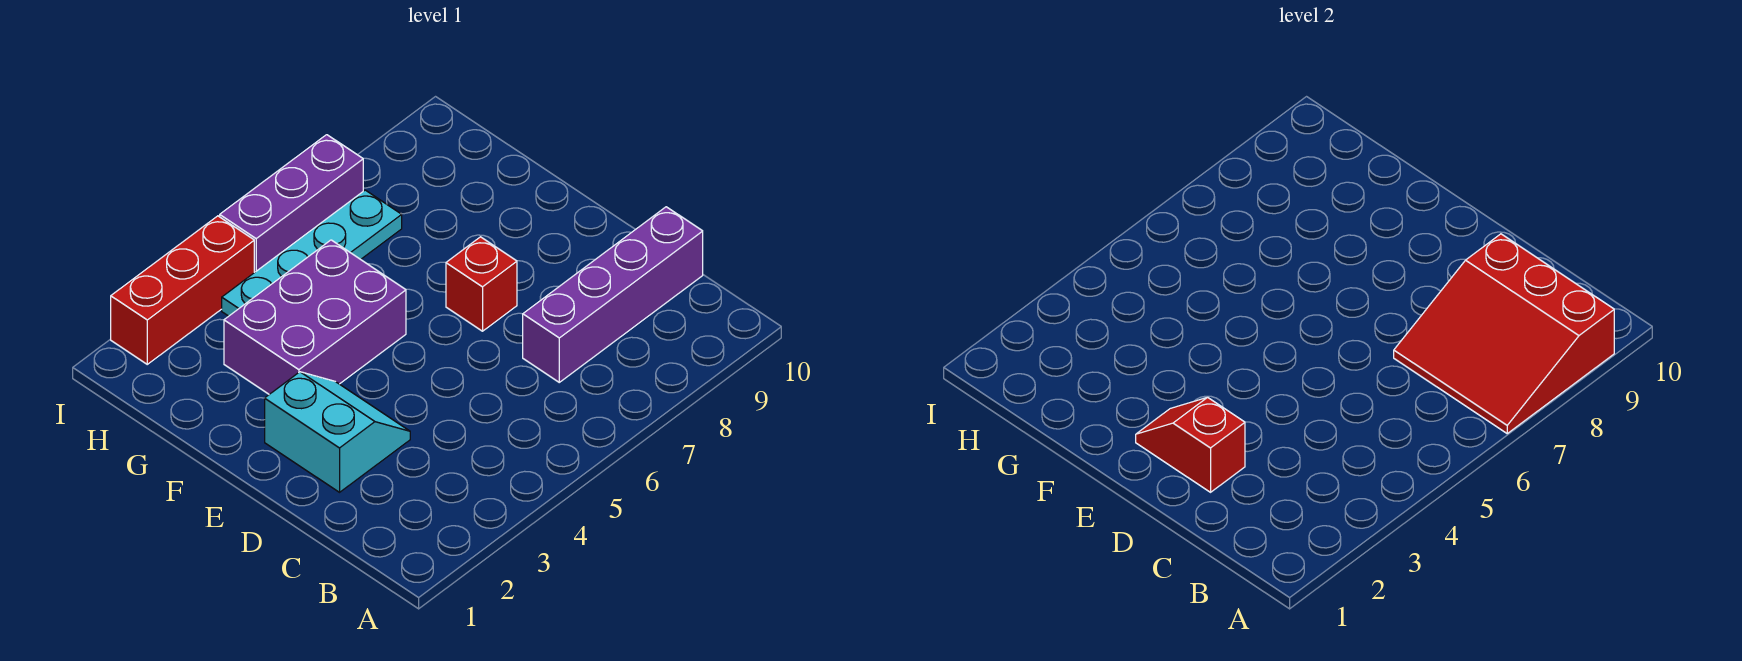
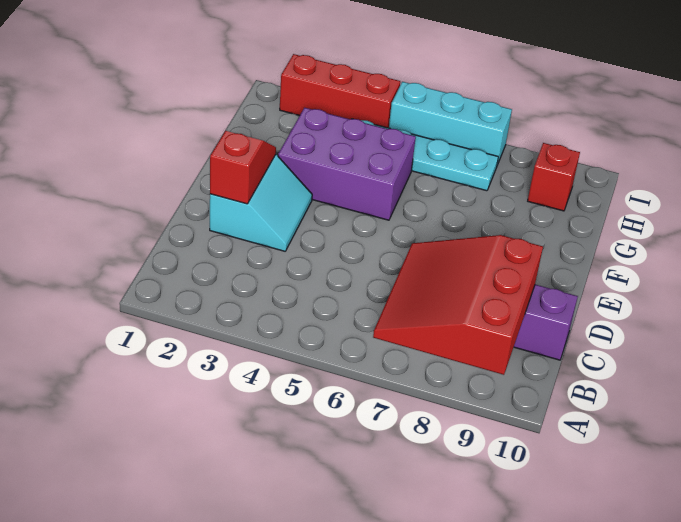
red brick E7 level 1 -> red brick H9 level 1
purple brick I5:I7 level 1 -> cyan brick I5:I7 level 1

